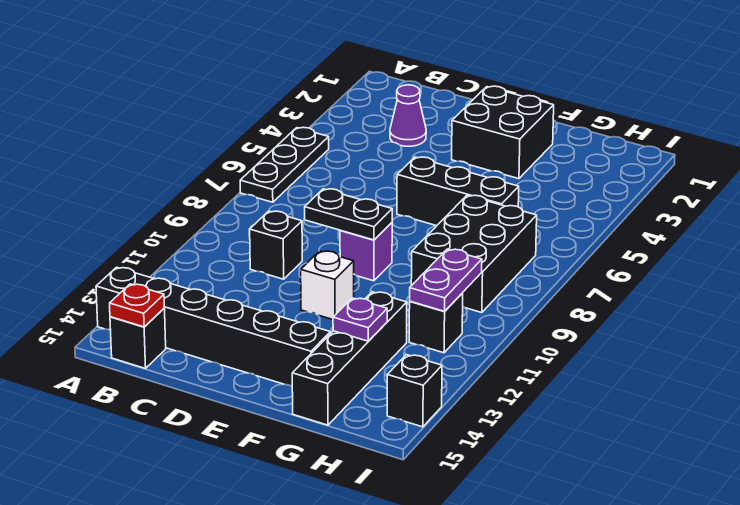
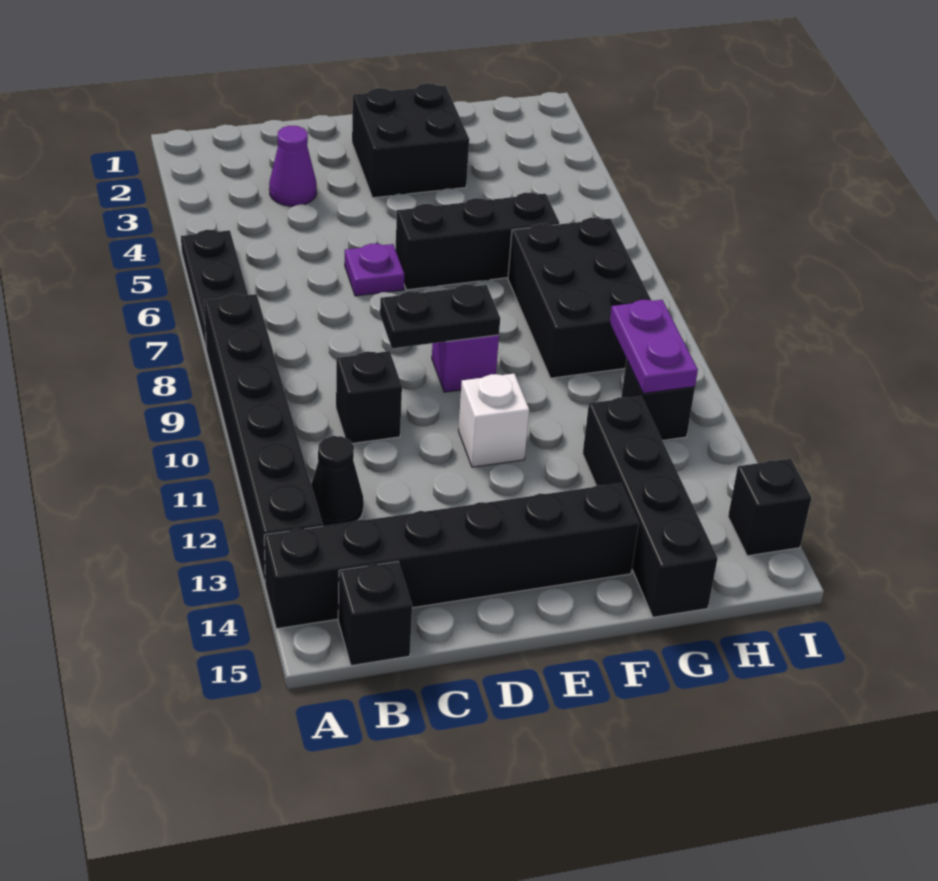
none -> black brick A8:A13 level 1
none -> black cone B12 level 1
red plate B15 level 2 -> none
purple plate G13 level 2 -> purple plate D6 level 1

